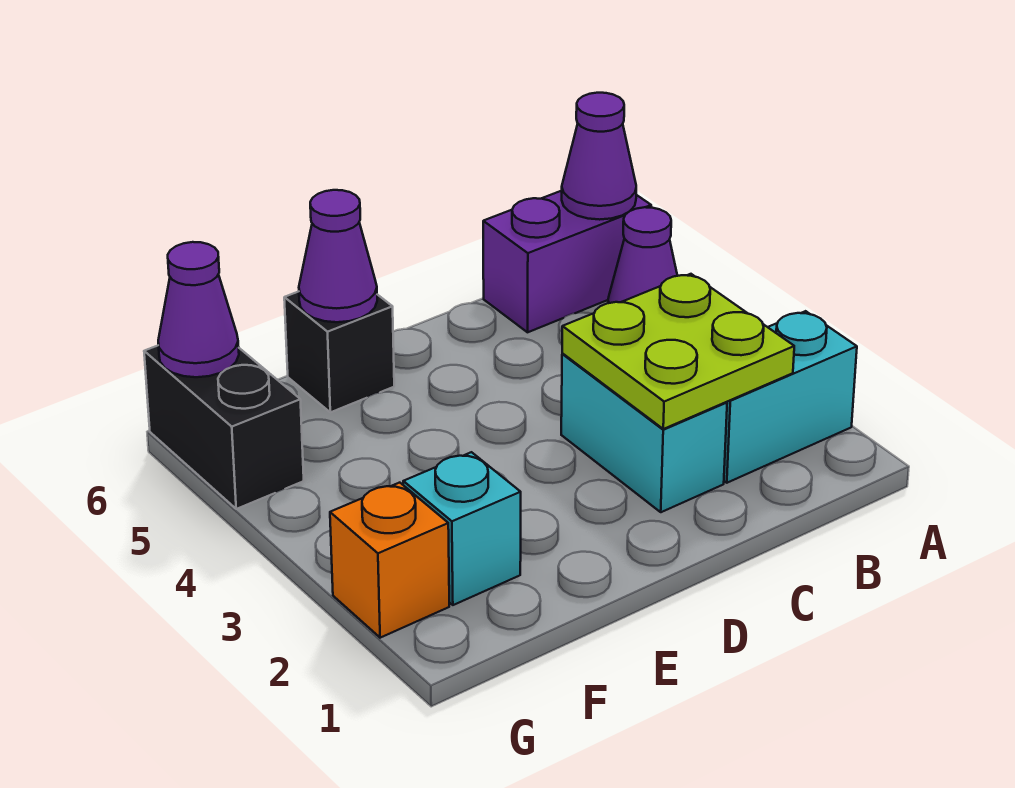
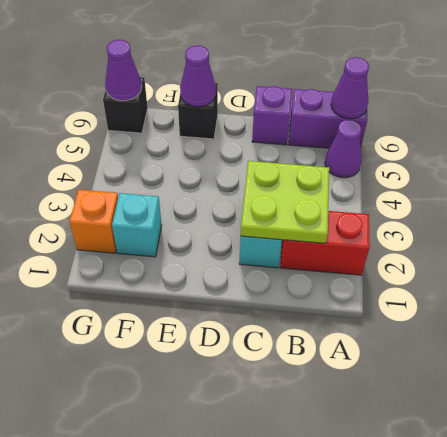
cyan brick A2:B2 level 1 -> red brick A2:B2 level 1
none -> purple brick C6 level 1
black brick G5:G6 level 1 -> black brick G6 level 1

